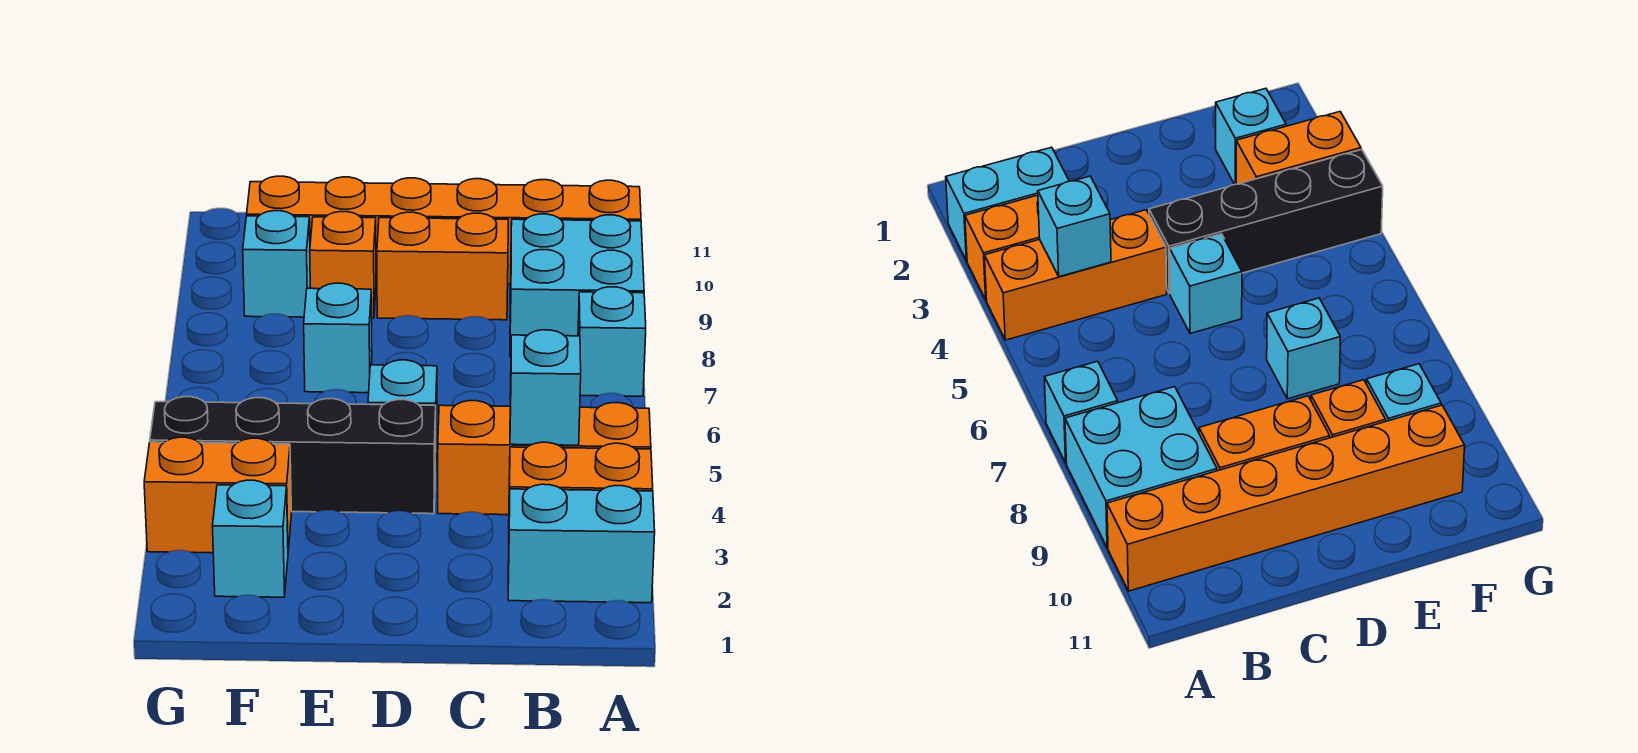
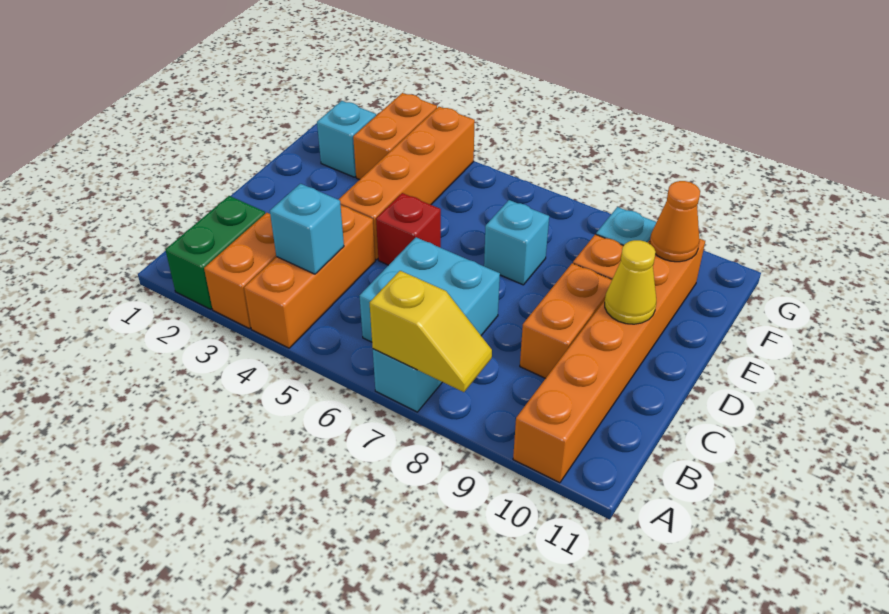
cyan brick A2:B2 level 1 -> green brick A2:B2 level 1
none -> yellow slope A7:A8 level 2 top 7
cyan brick A8:B9 level 1 -> cyan brick B6:C7 level 1
black brick D4:G4 level 1 -> orange brick D4:G4 level 1
cyan brick D5 level 1 -> red brick D5 level 1
none -> yellow cone D10 level 2
none -> orange cone F10 level 2

